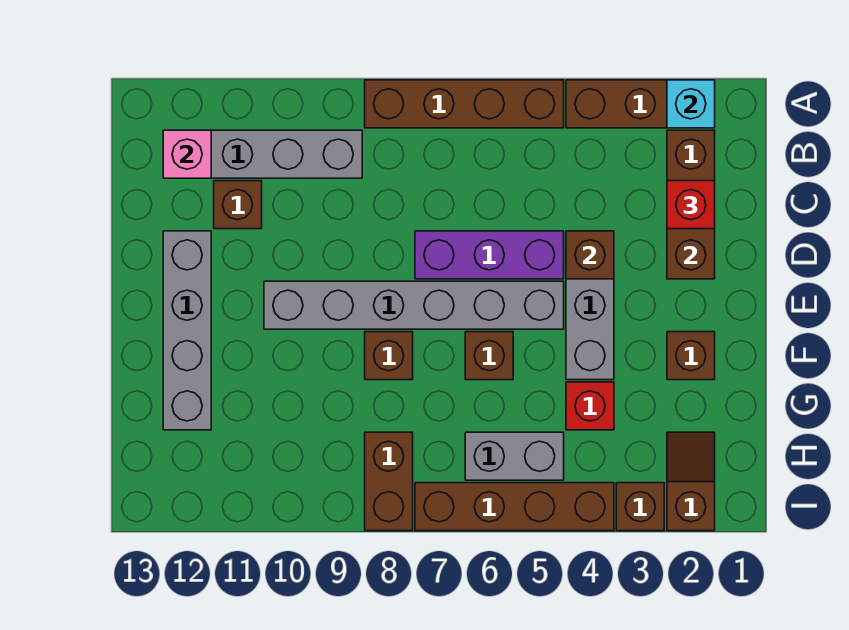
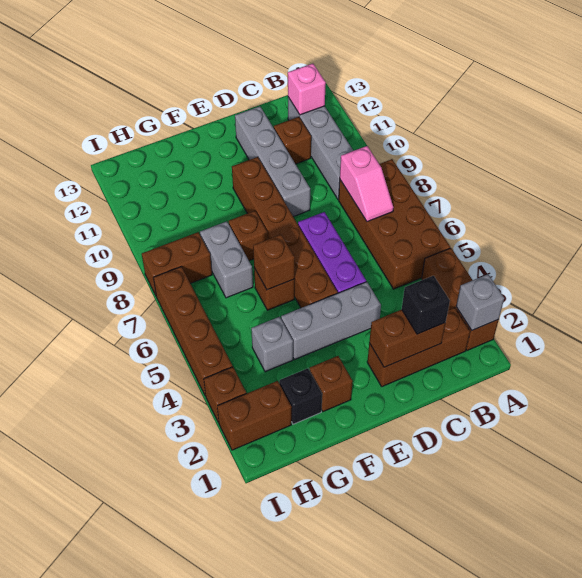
cyan brick A2 level 2 -> grey brick A2 level 2
brown brick A5:A8 level 1 -> brown brick A5:B8 level 1
none -> pink slope B7:B8 level 2 top 8
red brick C2 level 3 -> black brick C2 level 3
brown brick D4 level 2 -> brown brick F6 level 2
grey brick D12:G12 level 1 -> grey brick D9:D12 level 1
grey brick E5:E10 level 1 -> brown brick E5:E10 level 1
none -> black brick G2 level 1
red brick G4 level 1 -> grey brick G4 level 1
brown slope H2:I2 level 1 top I -> brown brick H2:I2 level 1
grey brick H5:H6 level 1 -> grey brick G7:G8 level 1

